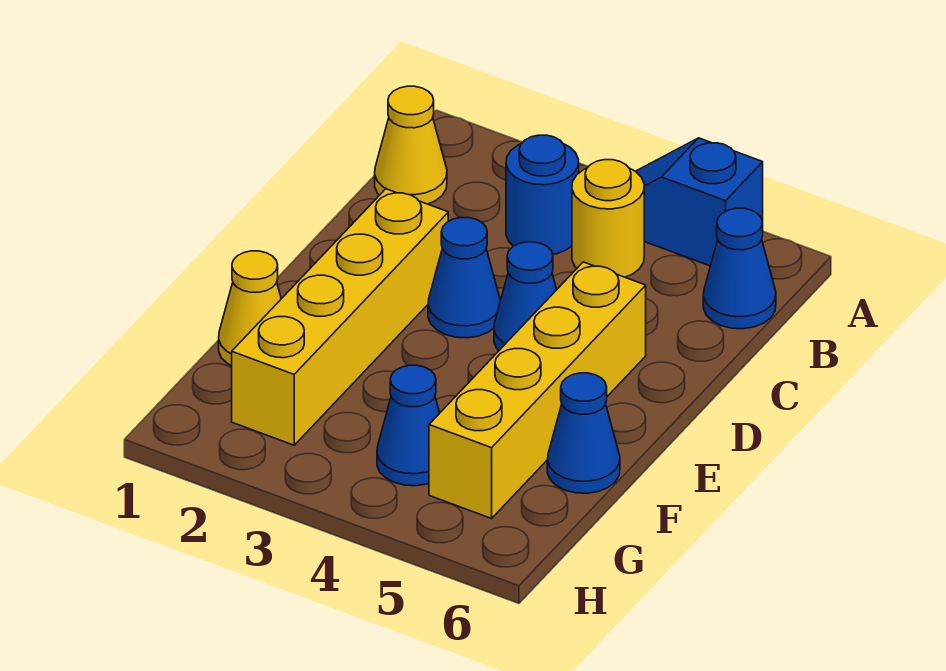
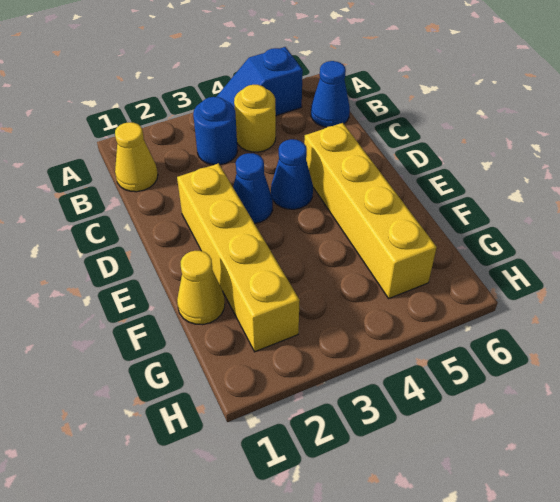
blue cone F6 level 1 -> none
blue cone G4 level 1 -> none

